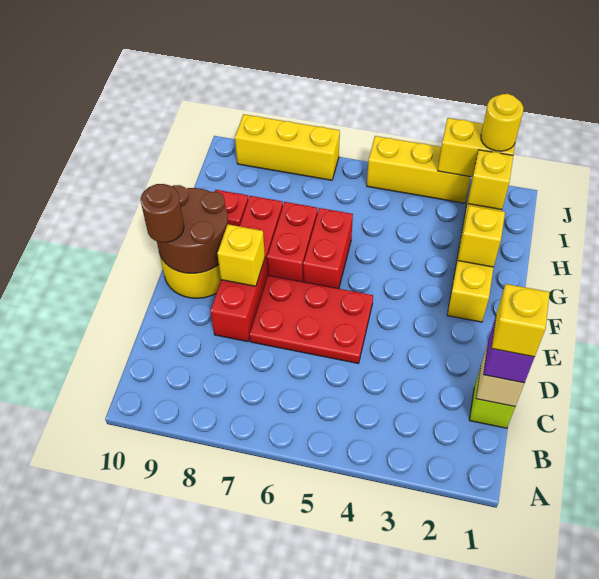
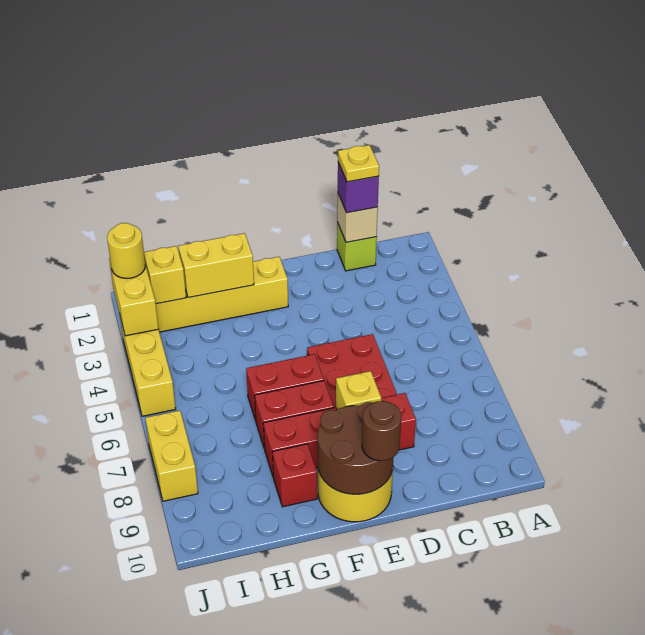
yellow brick C1 level 4 -> yellow plate C1 level 4
yellow brick G2 level 2 -> yellow brick G2:H2 level 2
yellow brick J7:J9 level 1 -> yellow brick J7:J8 level 1

